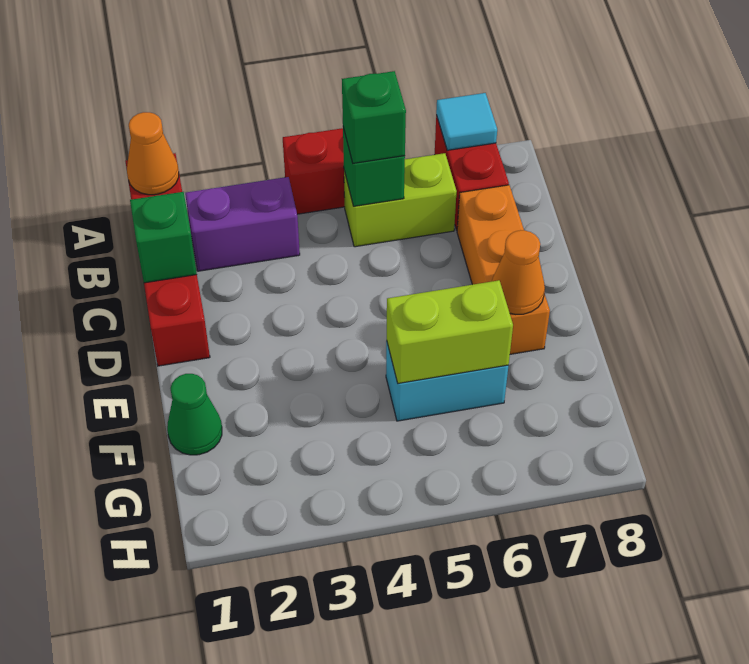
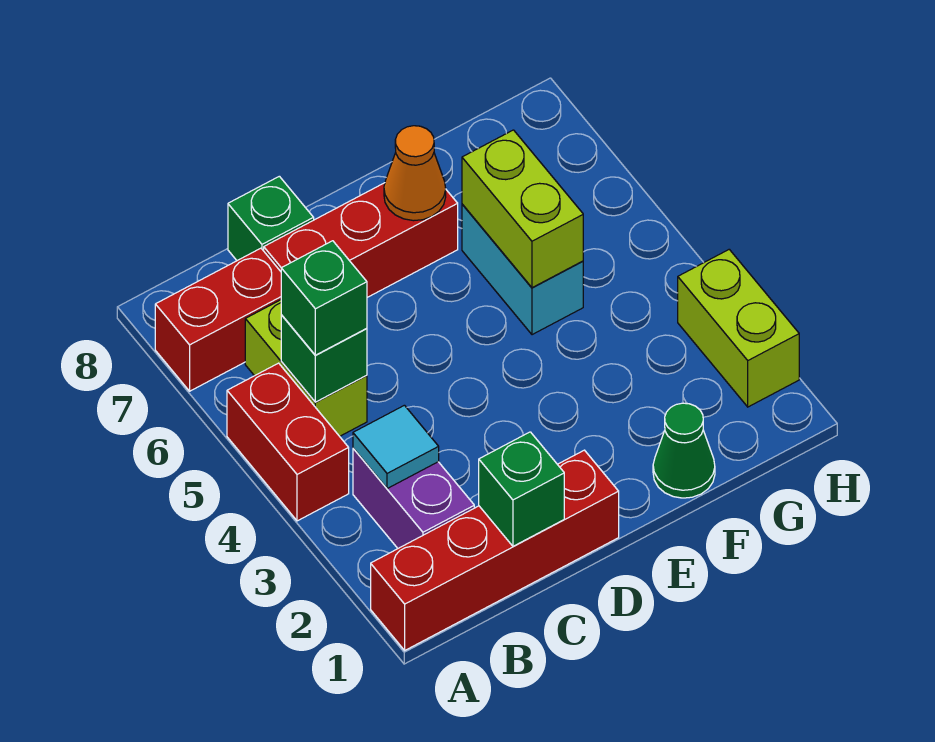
orange cone A1 level 2 -> none
cyan tile A7 level 2 -> cyan tile B3 level 2
orange brick C7:E7 level 1 -> red brick C7:E7 level 1
none -> green brick C8 level 1
none -> lime brick H2:H3 level 1

